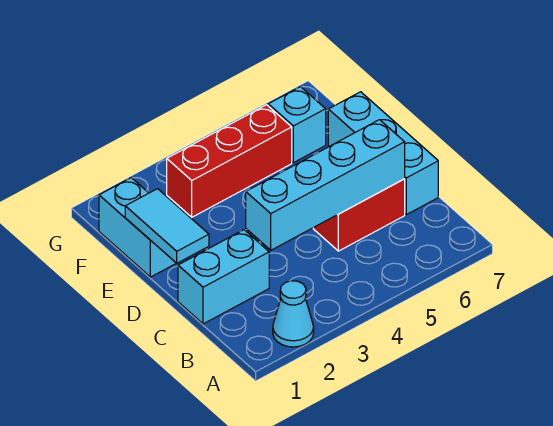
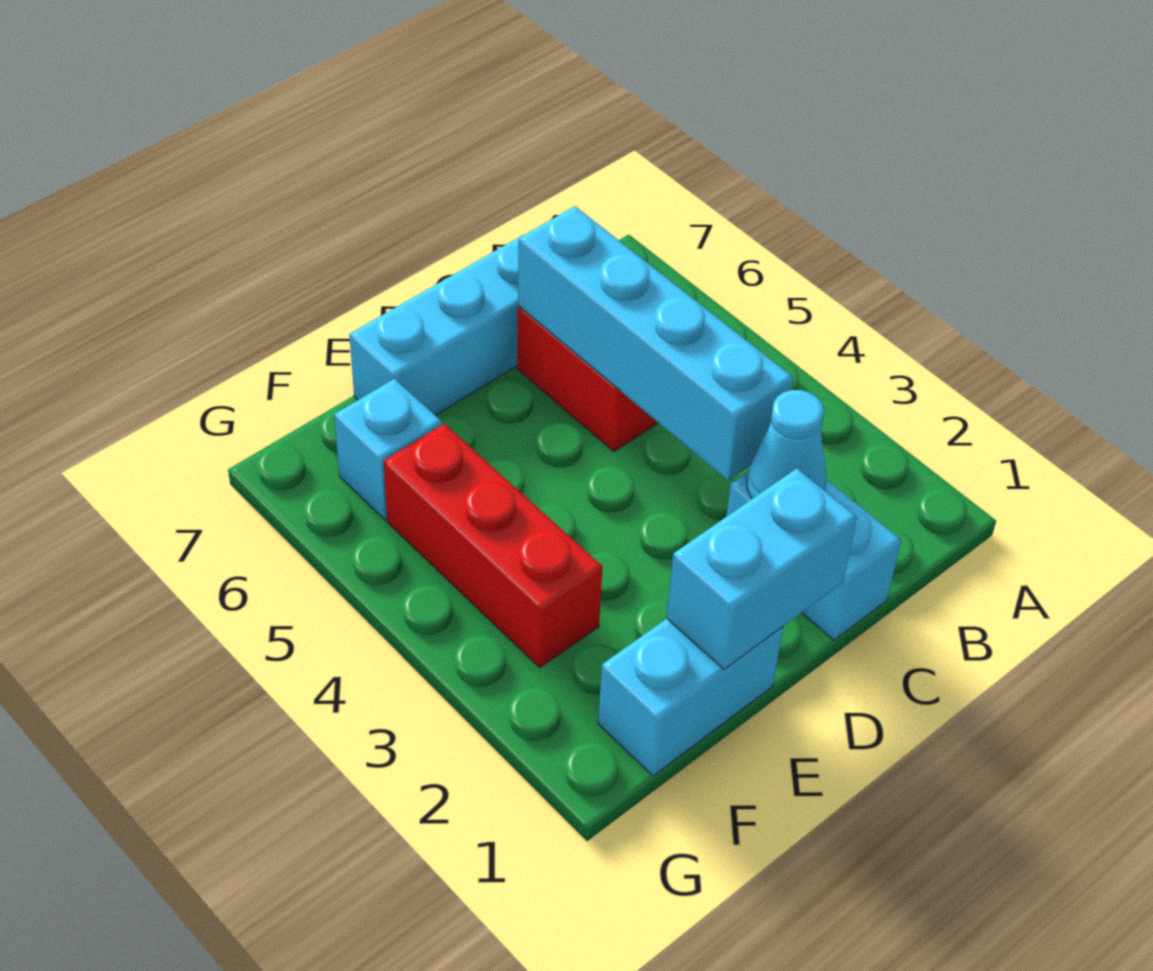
cyan cone A2 level 1 -> cyan cone C2 level 2
cyan tile D1:E1 level 2 -> cyan brick D1:E1 level 2

